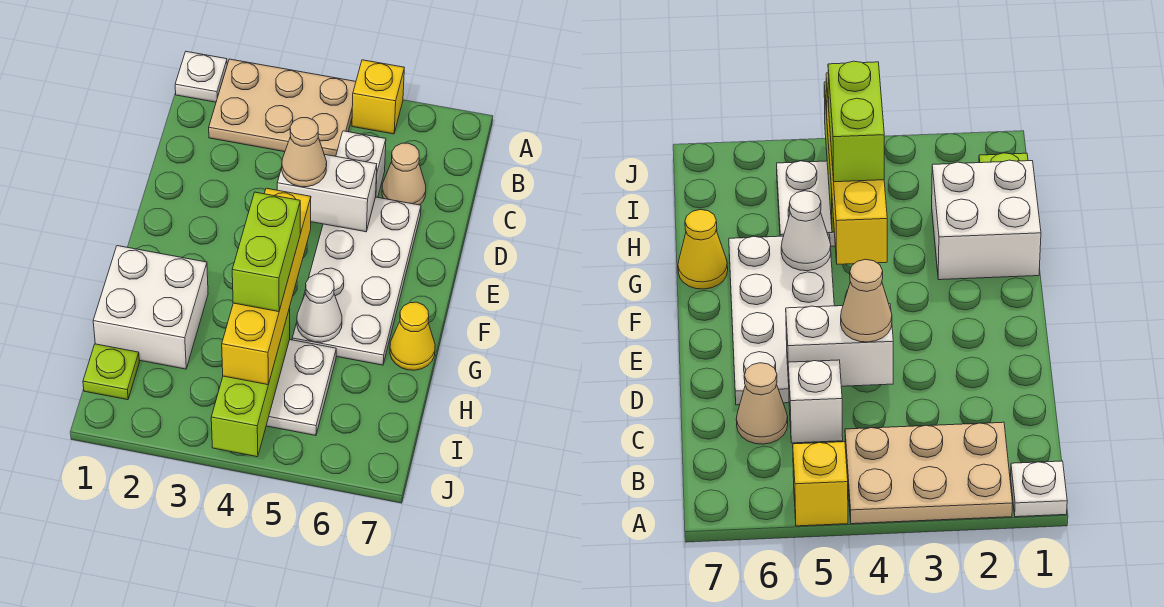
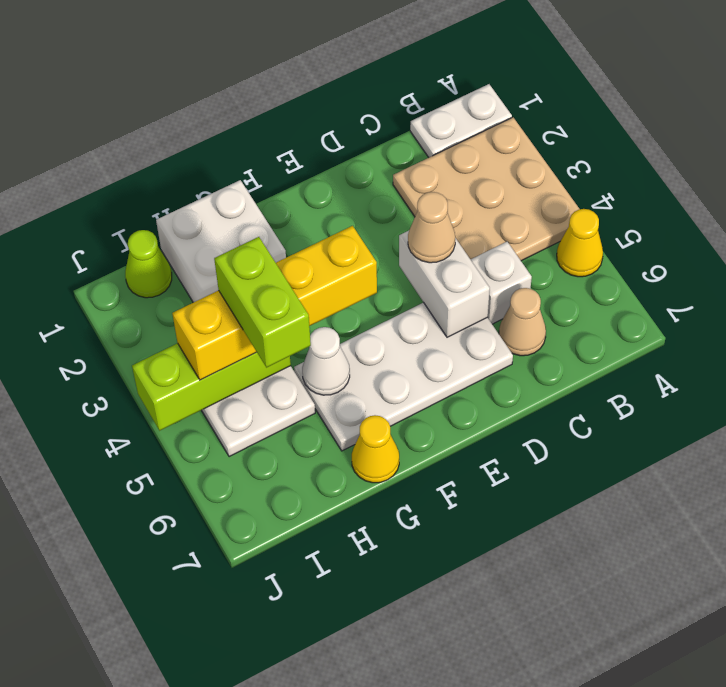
white plate A1 level 1 -> white plate A1:B1 level 1
tan plate A2:B4 level 1 -> tan plate A2:C4 level 1
yellow brick A5 level 1 -> yellow cone A5 level 1
lime brick G4:H4 level 4 -> lime brick H4:H5 level 4
lime plate I1 level 1 -> lime cone I1 level 1

